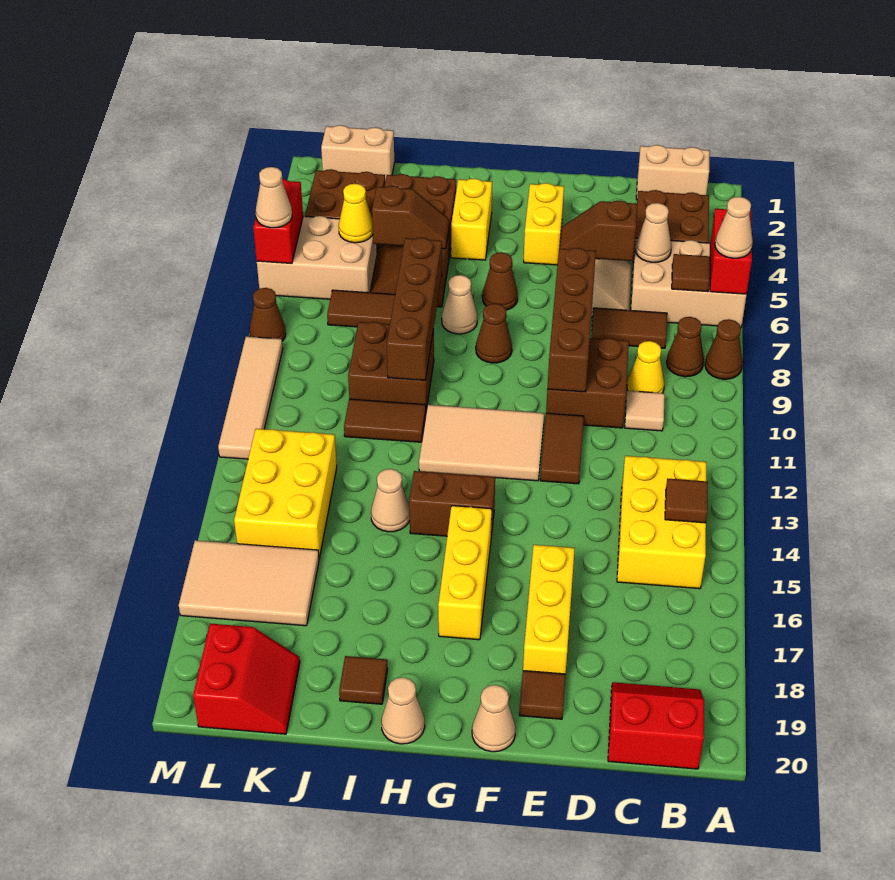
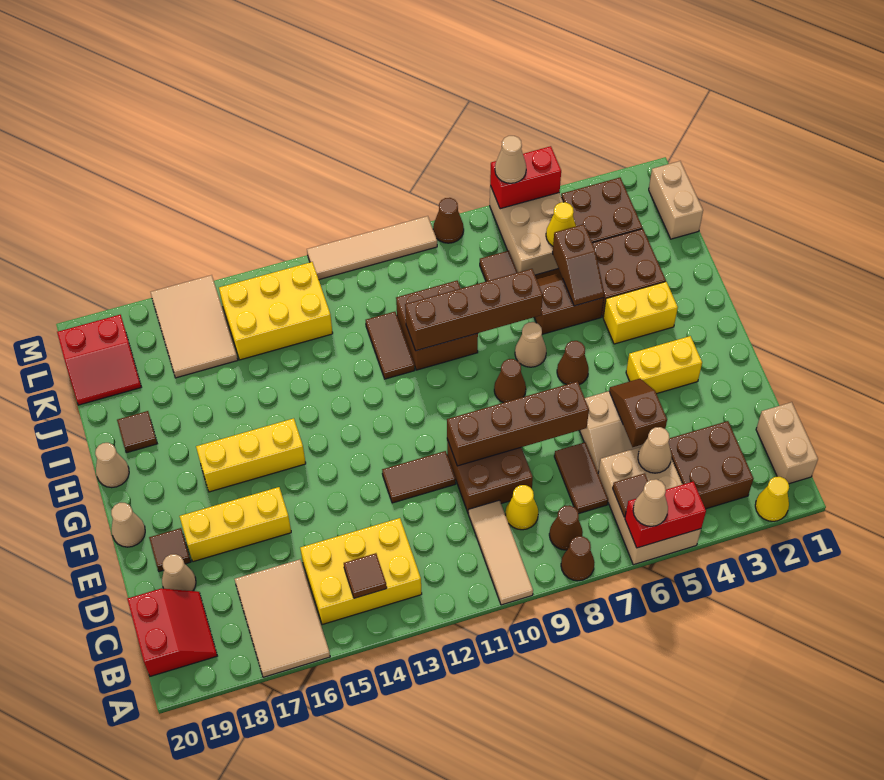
none -> yellow cone A2 level 1
tan tile C10 level 1 -> tan tile A10:C10 level 1
tan tile F11:H12 level 1 -> tan tile A16:C17 level 1
brown brick G14:H14 level 1 -> none
tan cone I14 level 1 -> tan cone D19 level 1

